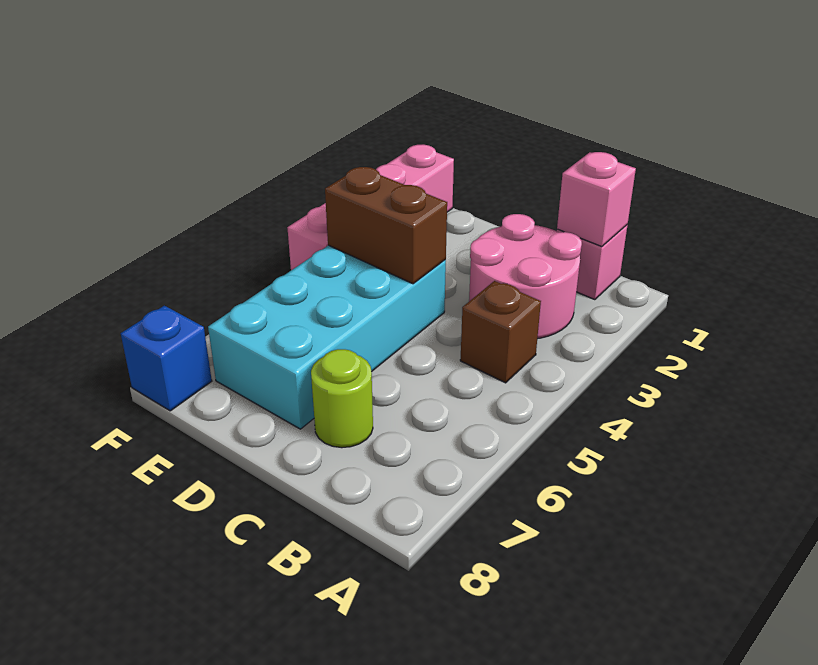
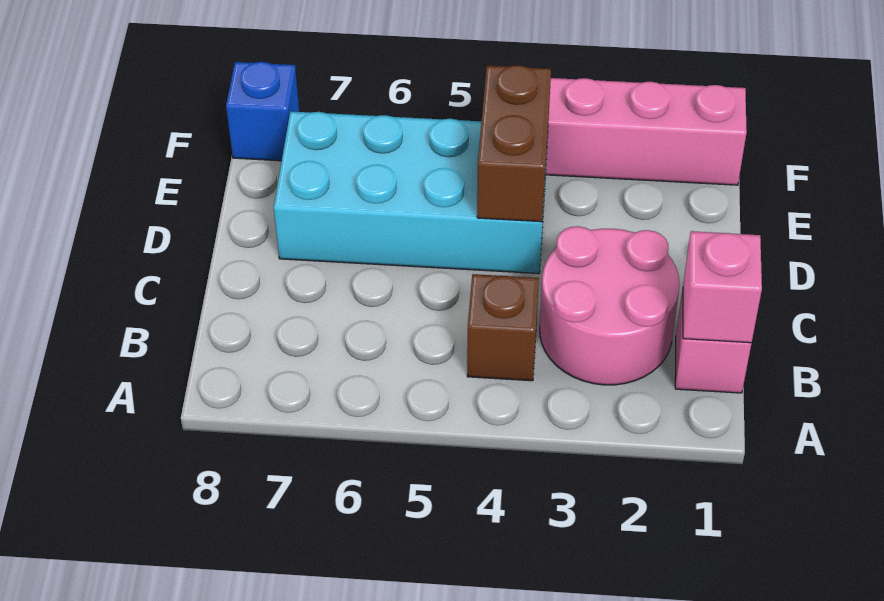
lime round brick C7 level 1 -> none

